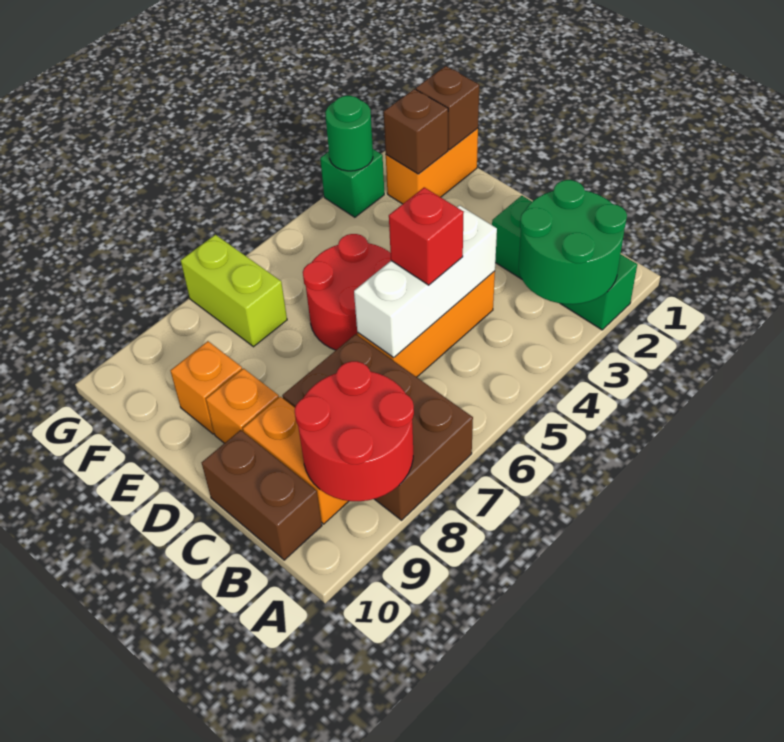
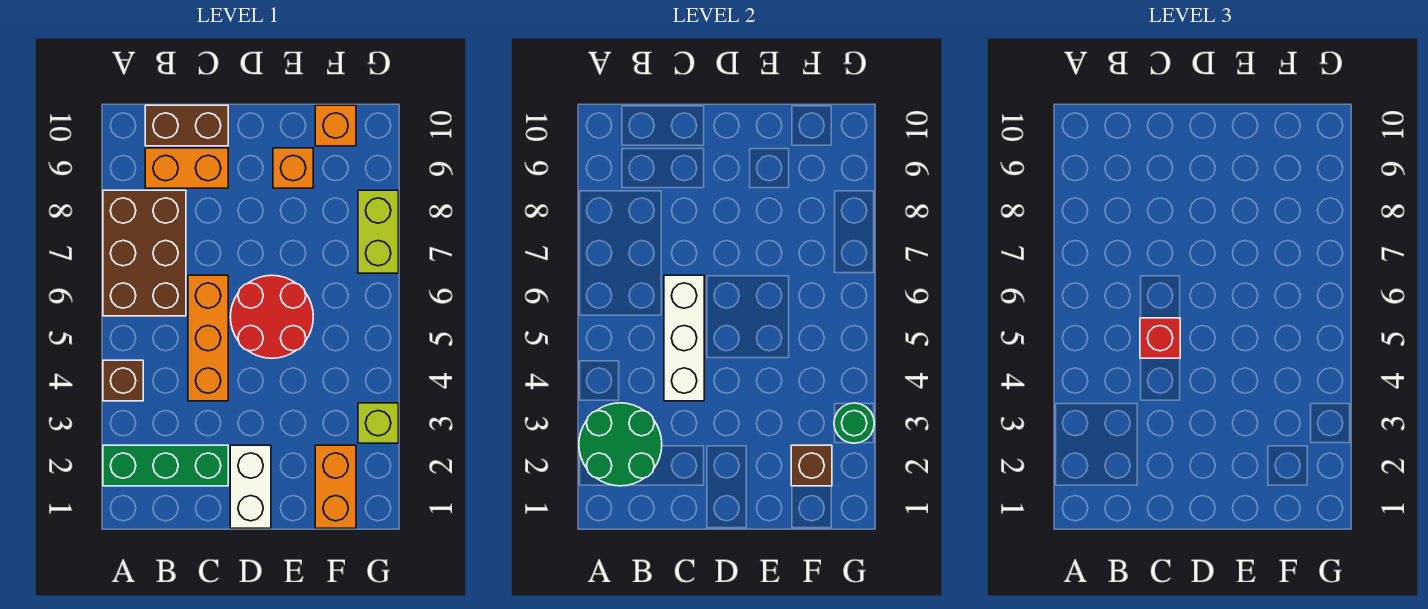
brown brick A7:C8 level 1 -> brown brick A6:B8 level 1
red round brick A8:B9 level 2 -> none
none -> white brick D1:D2 level 1
orange brick D9 level 1 -> orange brick F10 level 1
brown brick F1 level 2 -> brown brick A4 level 1
lime brick F7:G7 level 1 -> lime brick G7:G8 level 1
green brick G3 level 1 -> lime brick G3 level 1

